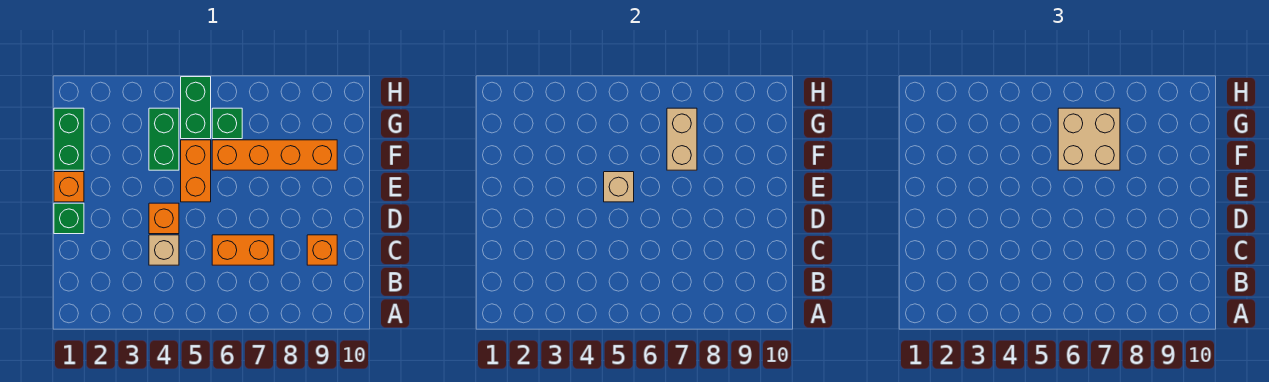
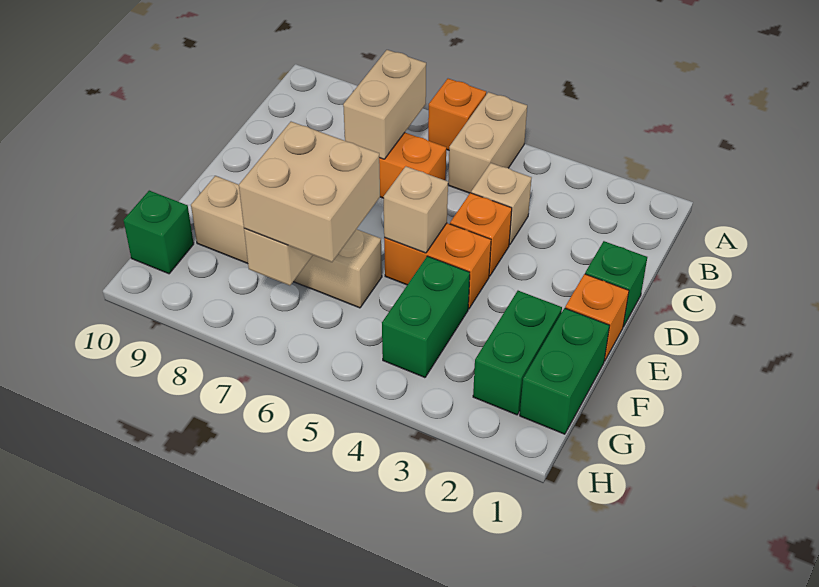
none -> tan brick A5:B5 level 1
none -> tan brick B7:C7 level 2
orange brick C9 level 1 -> orange brick A6 level 1
orange brick E5:F5 level 1 -> orange brick E4:E5 level 1
orange brick F6:F9 level 1 -> tan brick F6:F9 level 1
green brick G5:H5 level 1 -> green brick F2:G2 level 1
green brick G6 level 1 -> green brick G10 level 1

